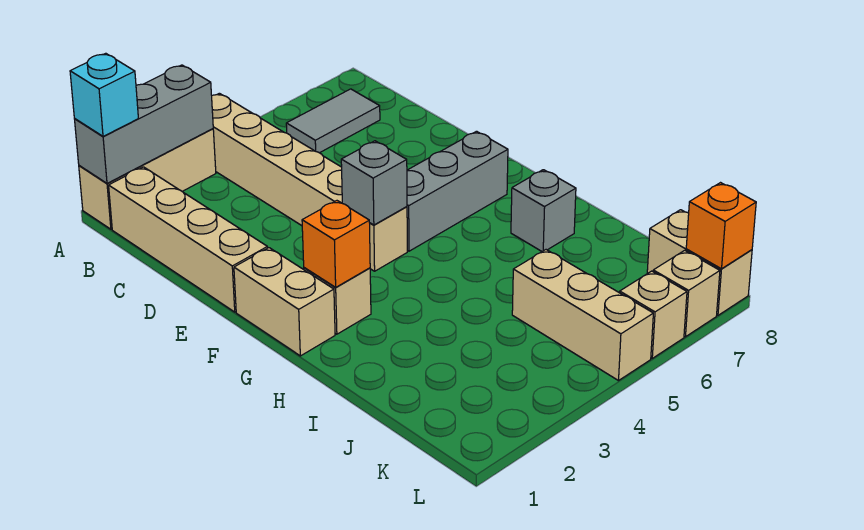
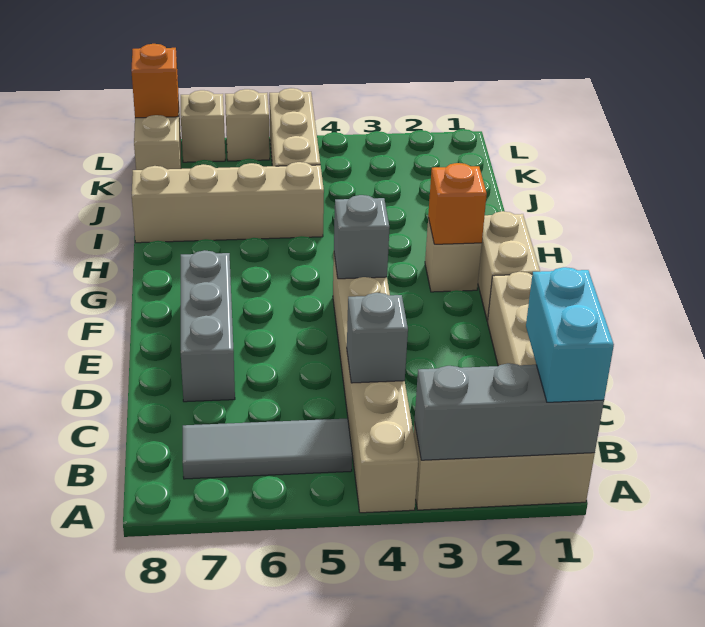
cyan brick A1 level 3 -> cyan brick A1:B1 level 3
grey tile B6:B7 level 1 -> grey tile B5:B7 level 1
grey brick F5:F7 level 1 -> grey brick D7:F7 level 1
grey brick H7 level 1 -> grey brick C4 level 2
none -> tan brick I5:I8 level 1

